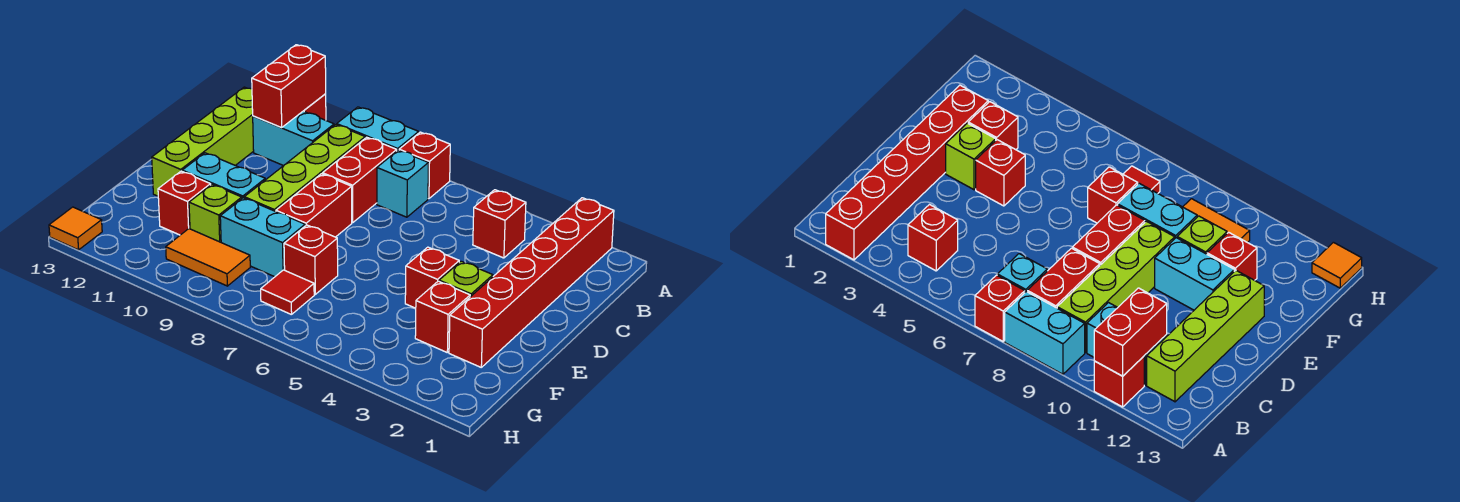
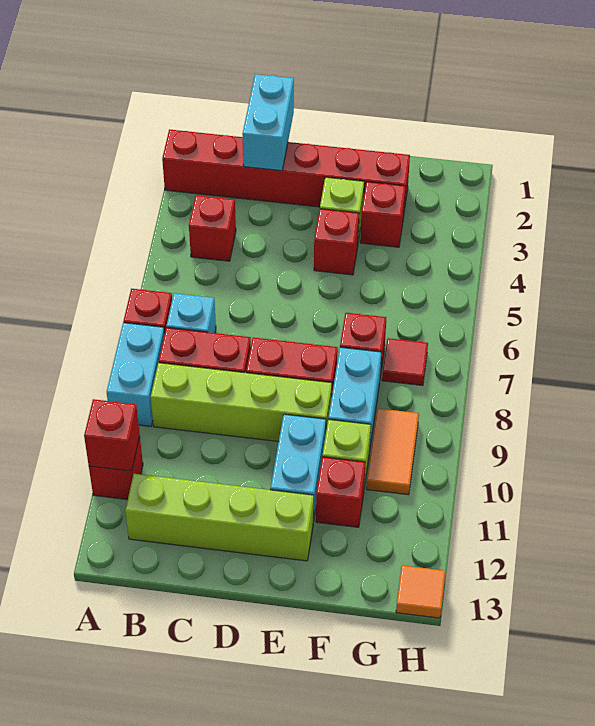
red brick A11:B11 level 2 -> red brick A11 level 2
cyan brick B10:B11 level 1 -> cyan brick C1:C2 level 2

